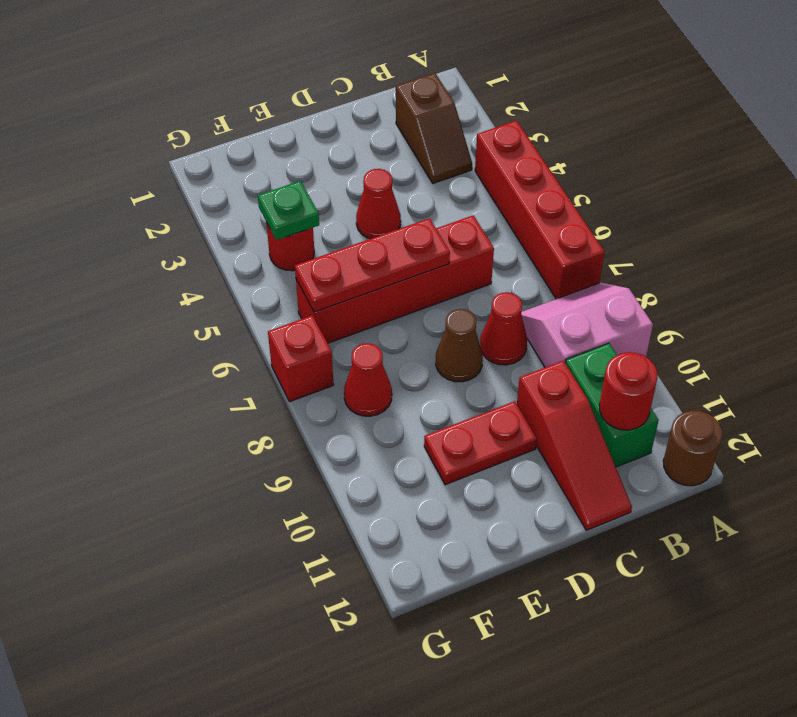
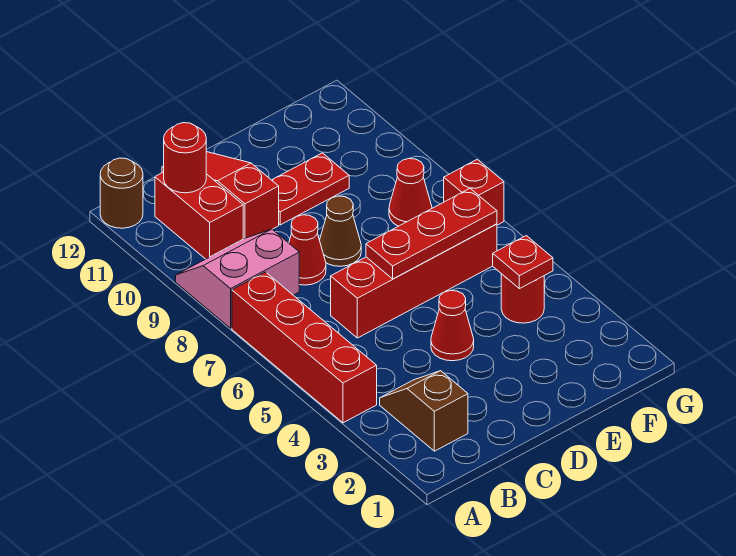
pink slope A8:B9 level 1 top 9 -> pink slope A8:B9 level 1 top 8
green brick B10:B11 level 1 -> red brick B10:B11 level 1
green plate F4 level 2 -> red plate F4 level 2

